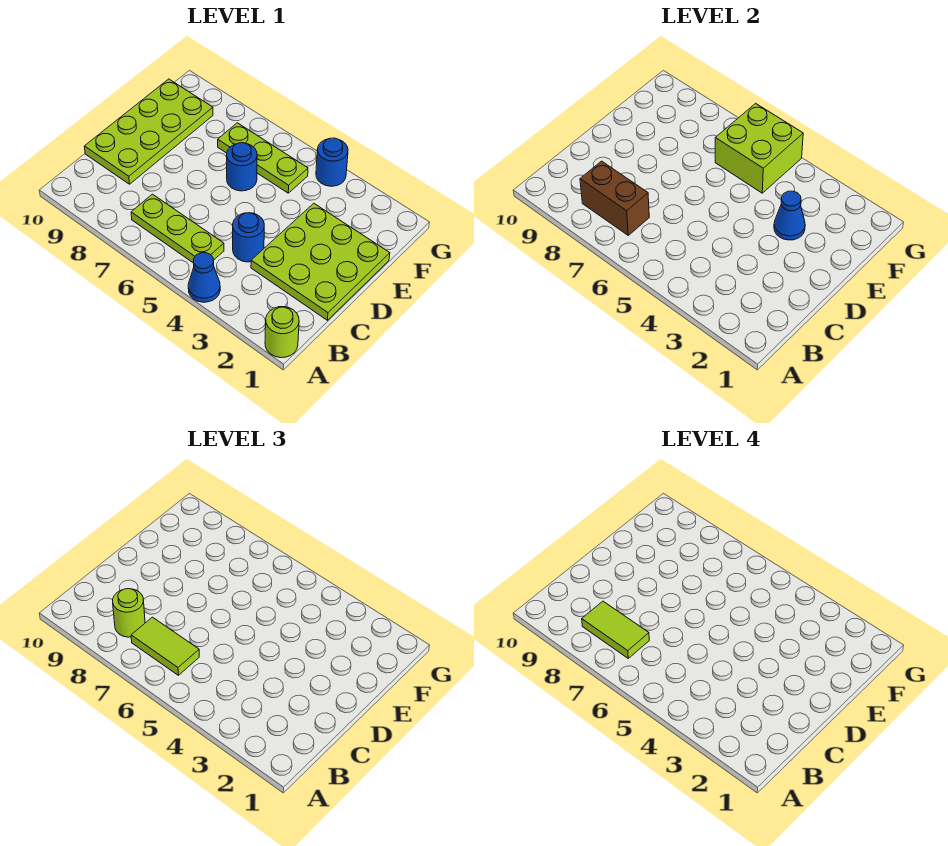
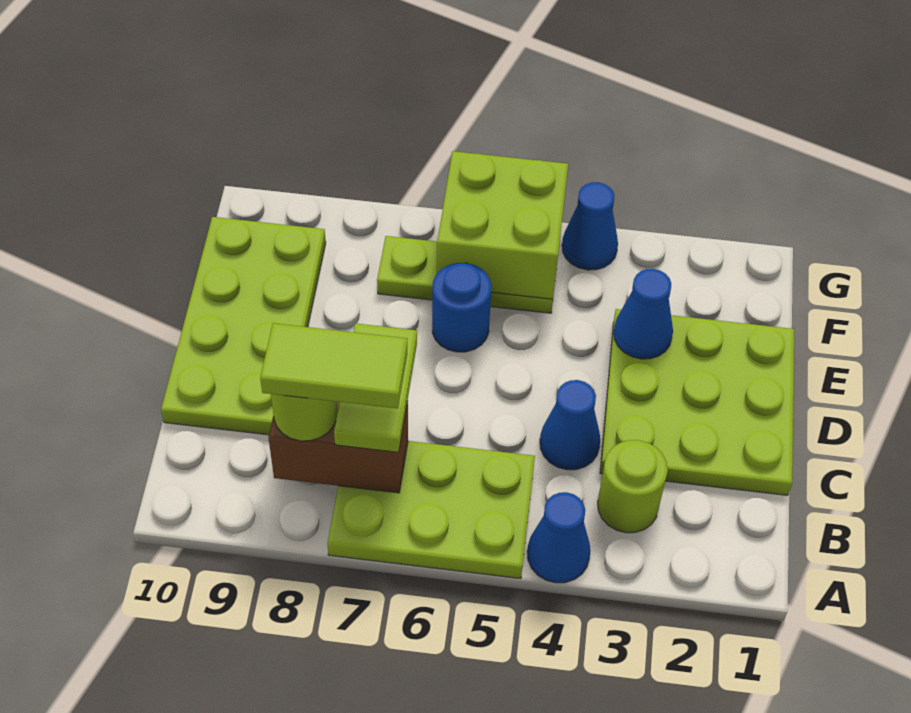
lime round brick A1 level 1 -> lime round brick B3 level 1
lime plate B5:B7 level 1 -> lime plate A5:B7 level 1
lime tile B6:B7 level 3 -> lime tile B7:C7 level 3
blue round brick C4 level 1 -> blue cone C4 level 1
blue round brick G4 level 1 -> blue cone G4 level 1

